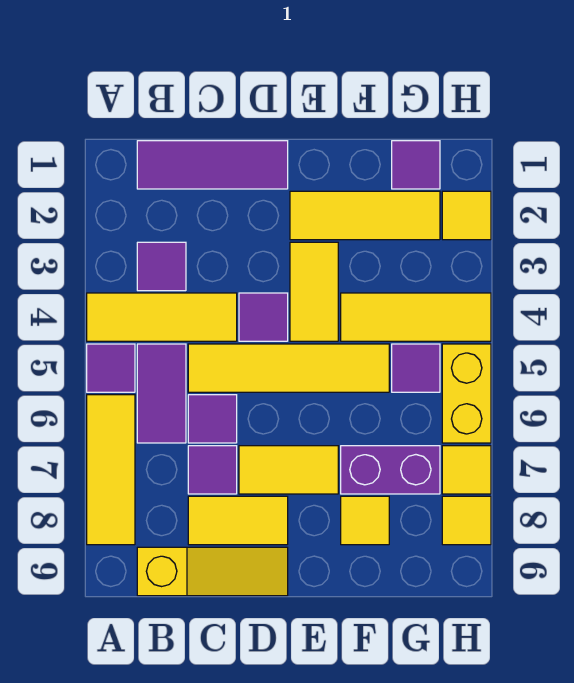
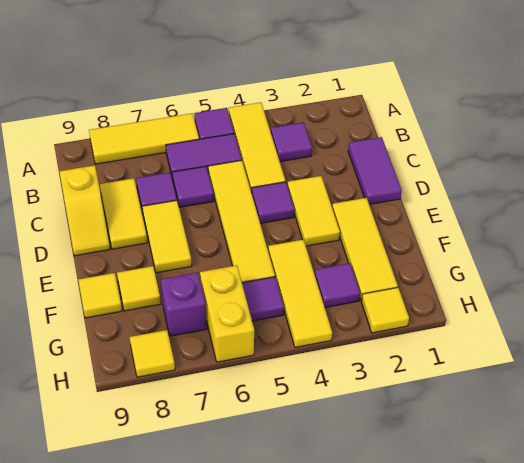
purple tile B1:D1 level 1 -> purple tile C1:D1 level 1
yellow slope B9:D9 level 1 top B -> yellow slope C9:D9 level 1 top C
yellow tile E3:E4 level 1 -> yellow tile D3:E3 level 1
purple brick F7:G7 level 1 -> purple brick G7 level 1
purple tile G1 level 1 -> purple tile G3 level 1
yellow brick H5:H6 level 1 -> yellow brick G6:H6 level 1
yellow tile H7 level 1 -> yellow tile F9 level 1

